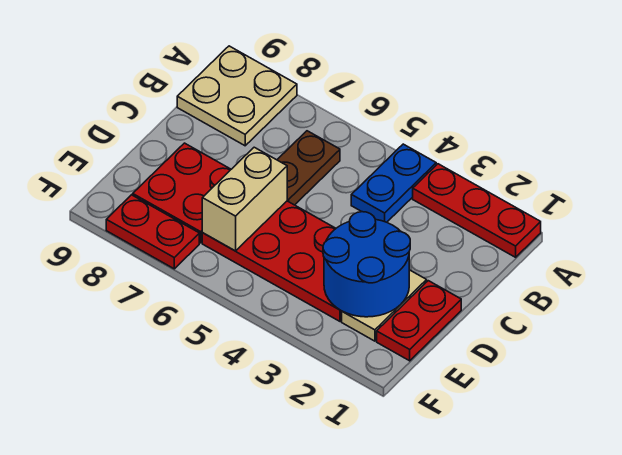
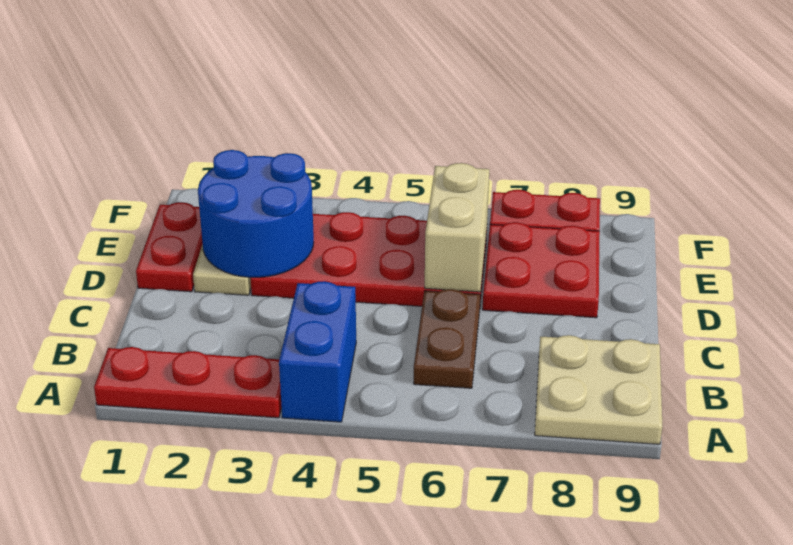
blue plate A4:B4 level 1 -> blue brick A4:B4 level 1

